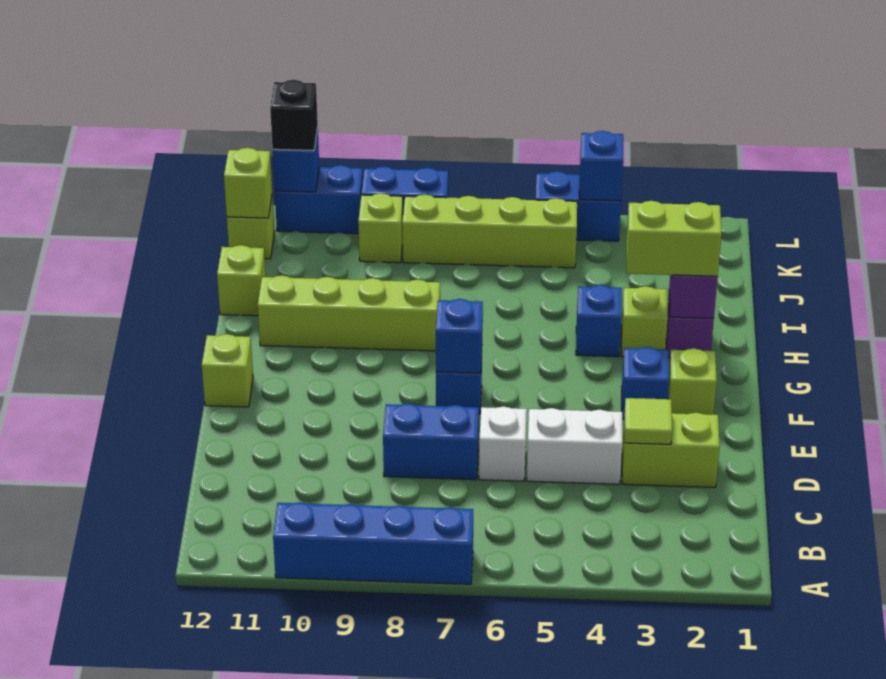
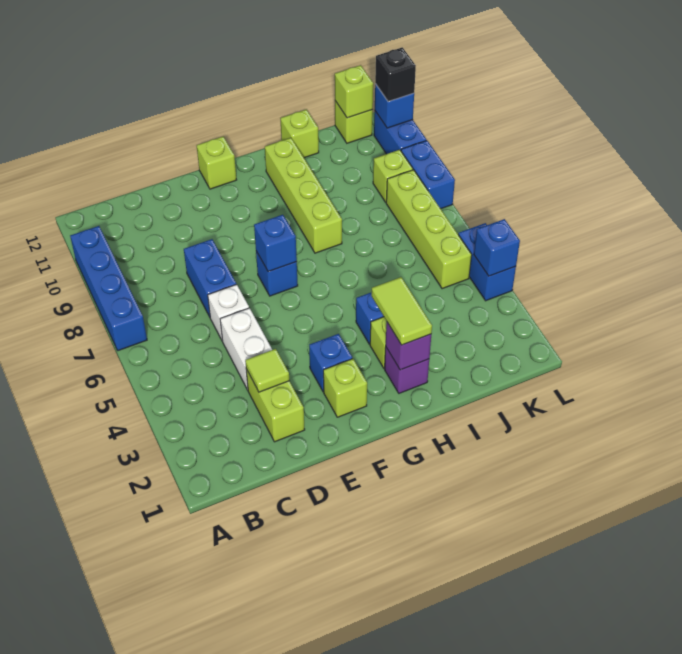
lime brick H2:H3 level 3 -> lime tile H2:H3 level 3

